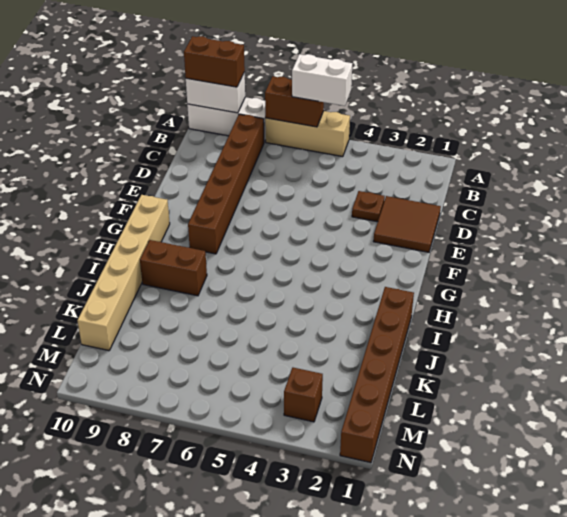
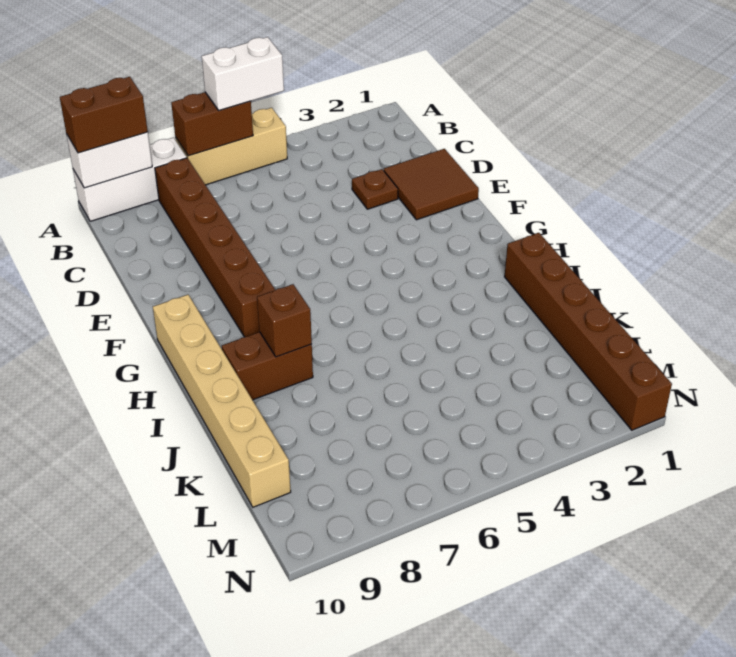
brown brick M3 level 1 -> brown brick I8 level 2

